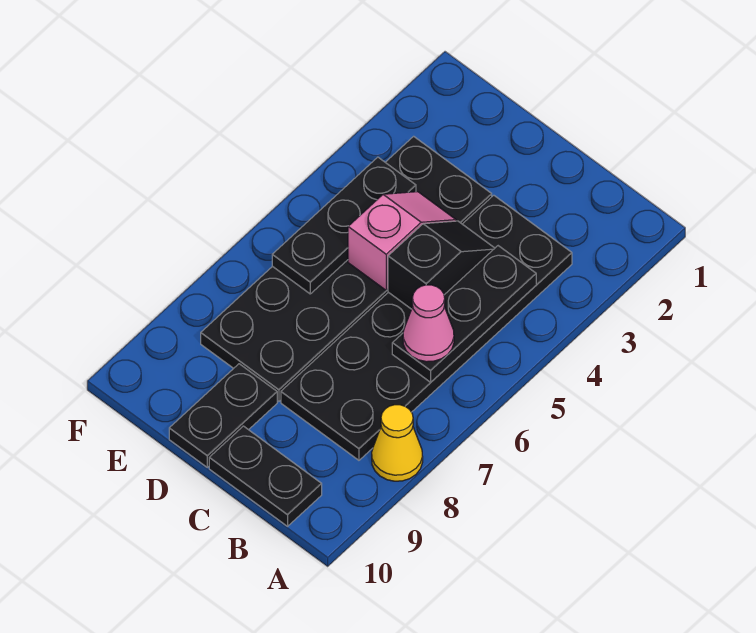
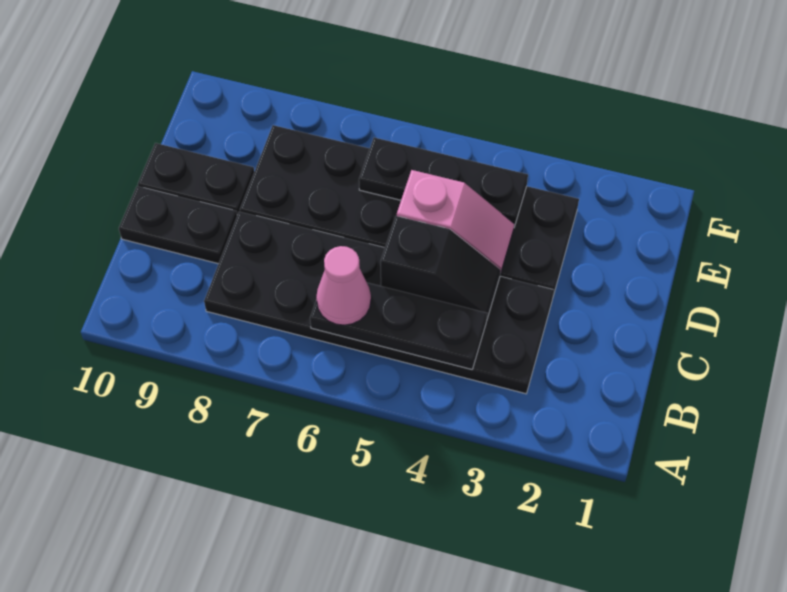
yellow cone A8 level 1 -> none
black plate B10:C10 level 1 -> black plate C9:C10 level 1

